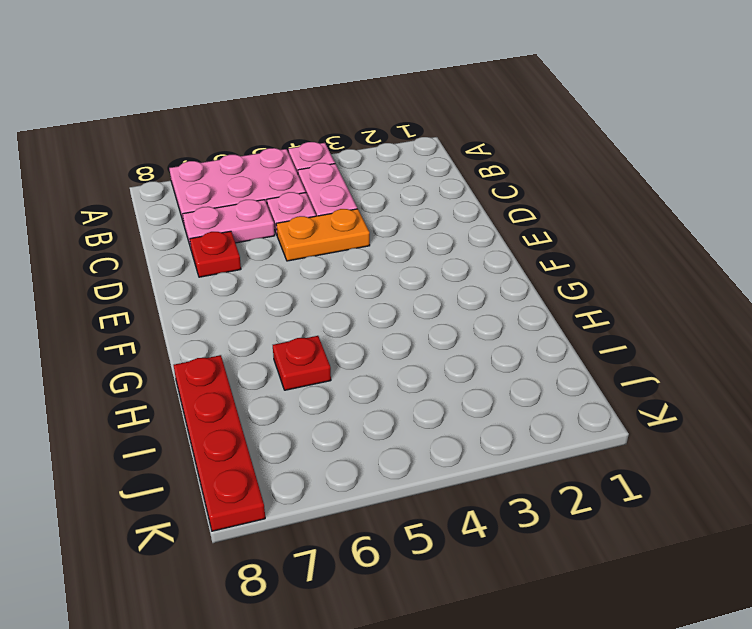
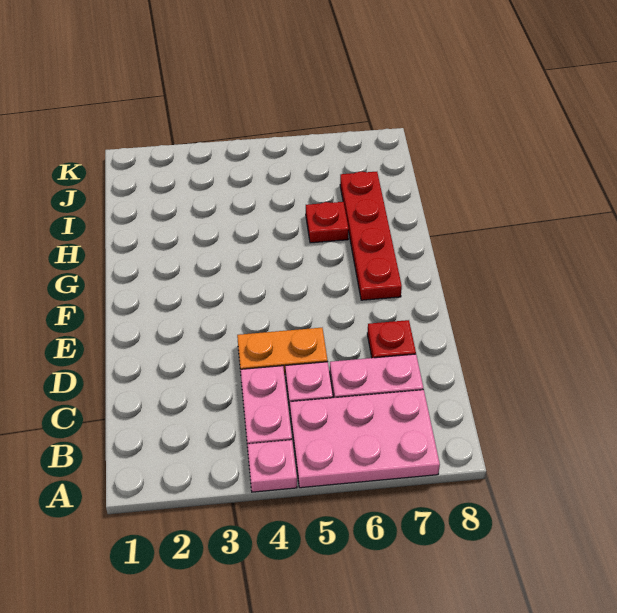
red plate H8:K8 level 1 -> red plate F7:I7 level 1

